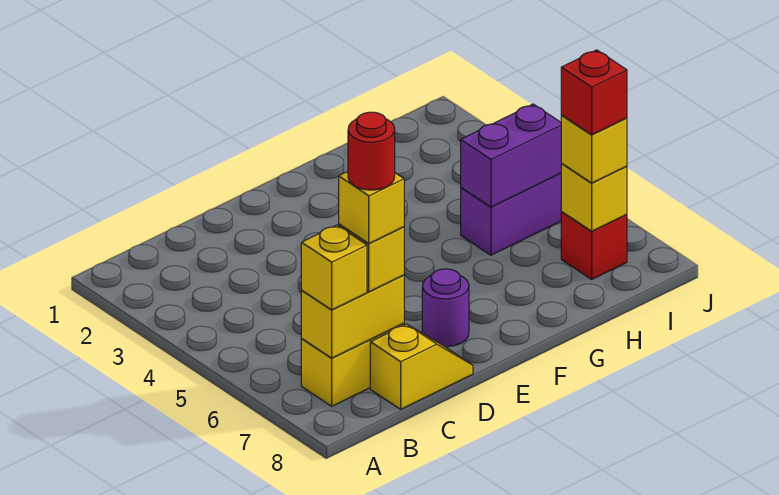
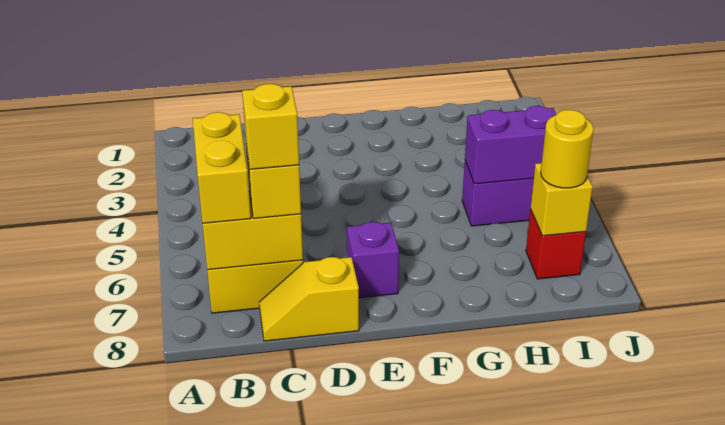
yellow brick B7 level 3 -> yellow brick B6:B7 level 3
red round brick C7 level 5 -> none
yellow slope C8:D8 level 1 top C -> yellow slope C8:D8 level 1 top D
purple round brick E7 level 1 -> purple brick E7 level 1
yellow brick I7 level 3 -> yellow round brick I7 level 3
red brick I7 level 4 -> none

